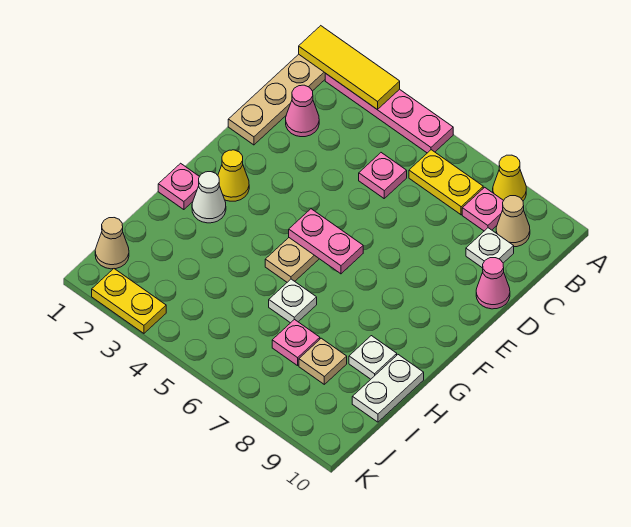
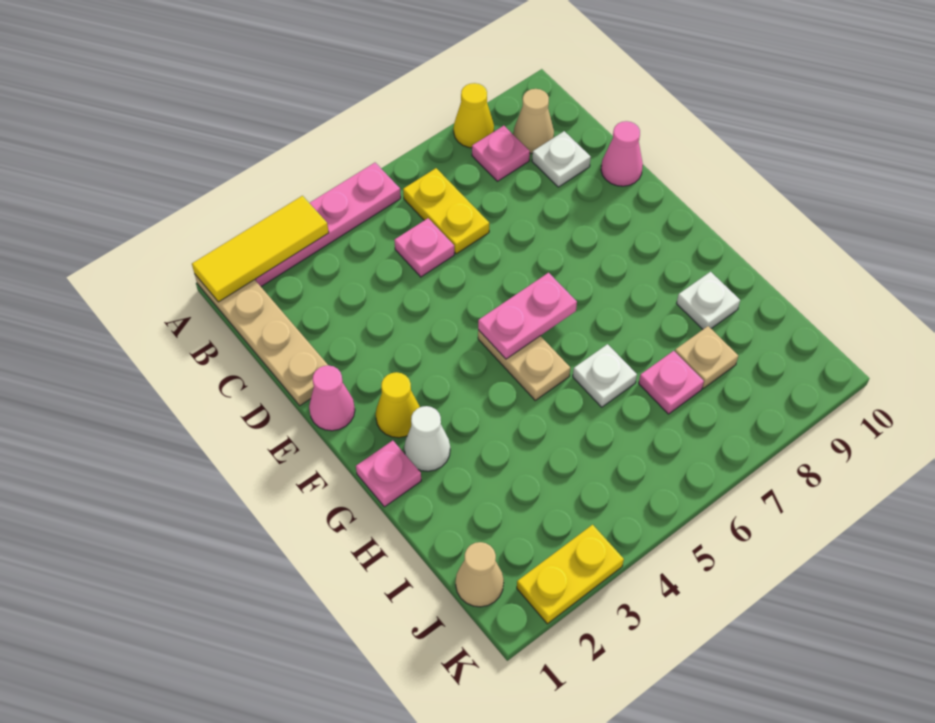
yellow plate B6:B7 level 1 -> yellow plate B6:C6 level 1
pink cone C2 level 1 -> pink cone E1 level 1
white plate H10:I10 level 1 -> none

